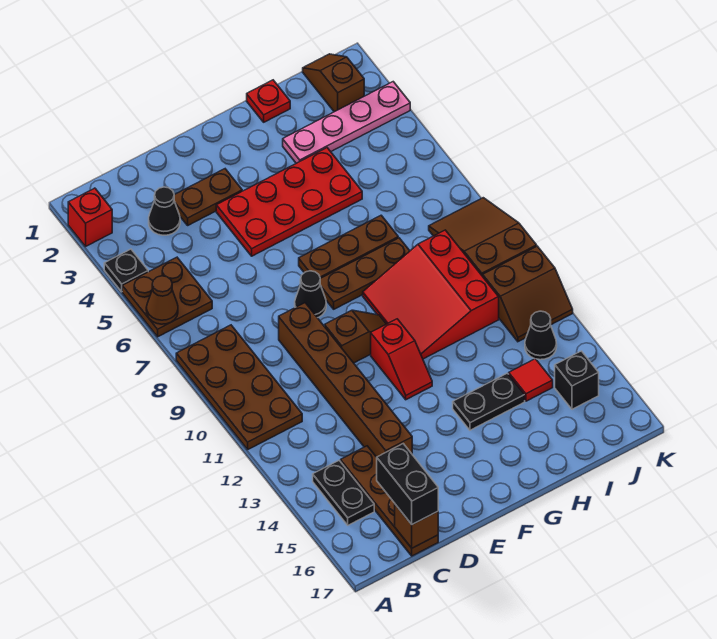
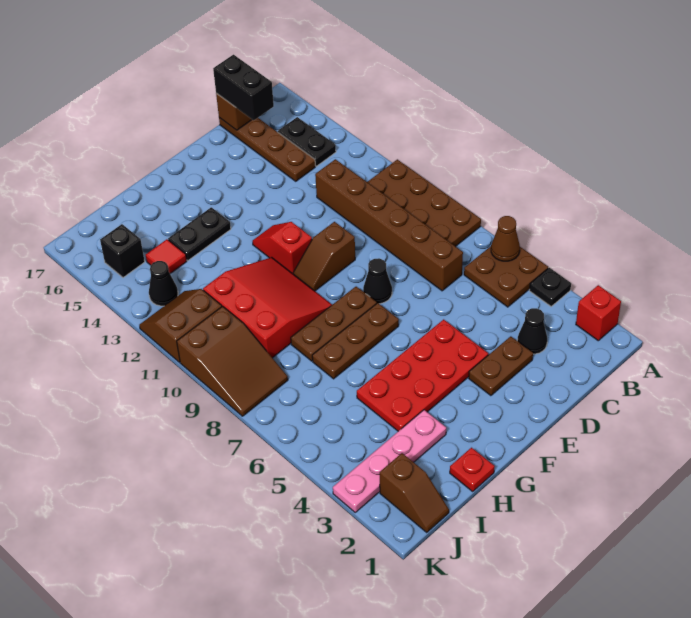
brown brick D9:D14 level 1 -> brown brick C7:C12 level 1

